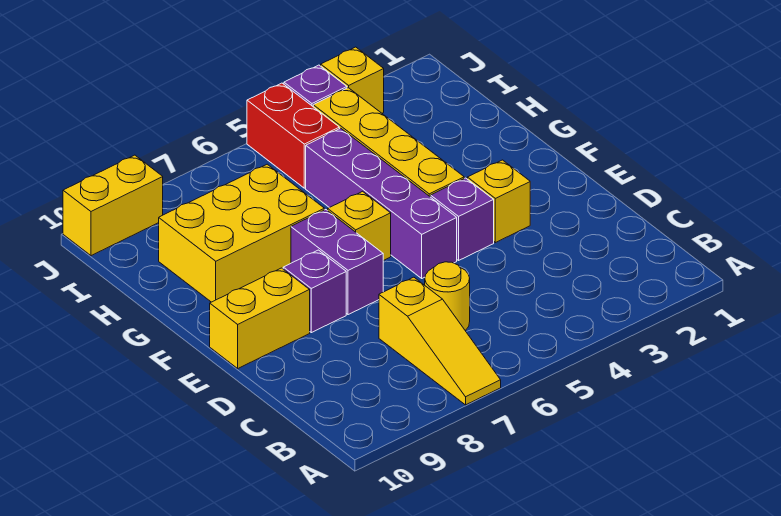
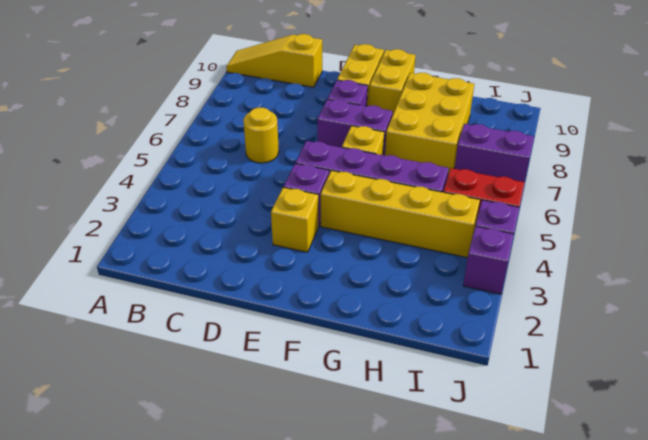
yellow slope A7:C7 level 1 top C -> yellow slope A10:C10 level 1 top C
none -> purple brick I7:J7 level 1
yellow brick J3 level 1 -> purple brick J3 level 1
yellow brick J9:J10 level 1 -> yellow brick F9:F10 level 1

